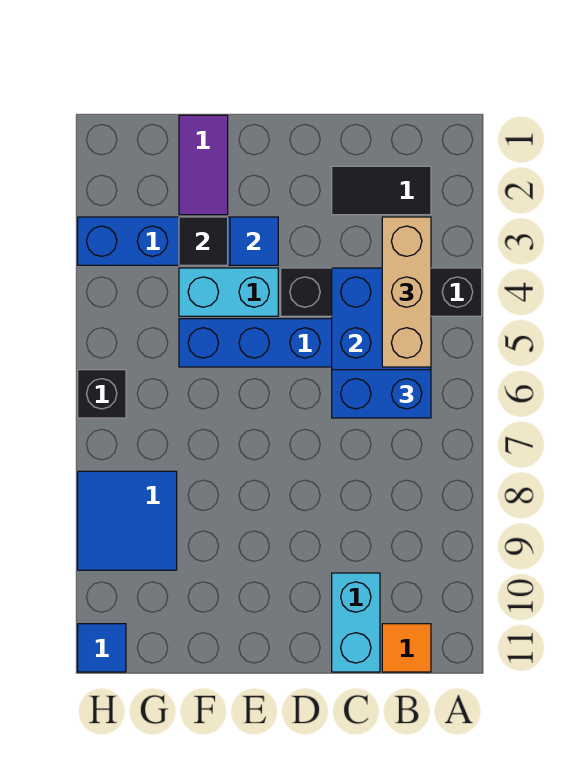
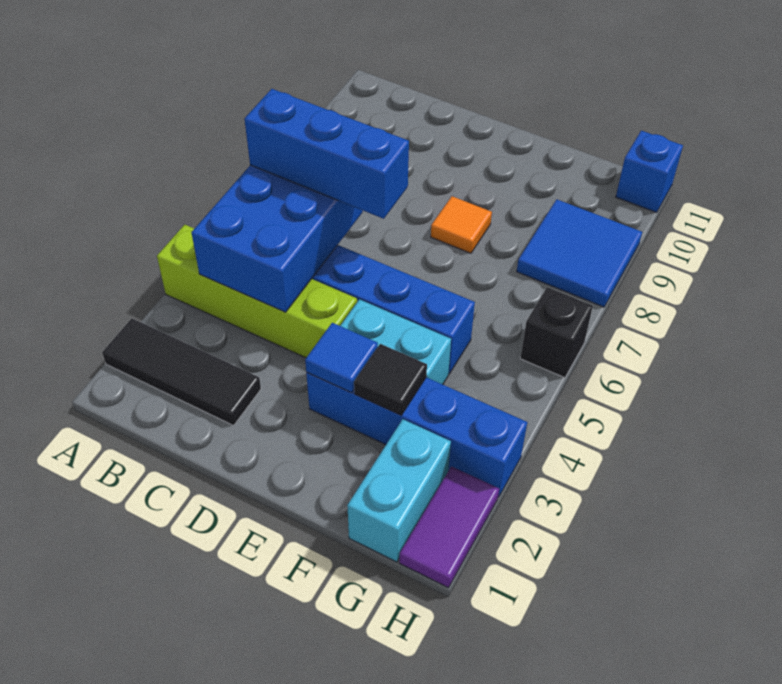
black brick A4:D4 level 1 -> lime brick A4:D4 level 1
black tile B2:C2 level 1 -> black tile A2:C2 level 1
tan brick B3:B5 level 3 -> none
blue brick B6:C6 level 3 -> blue brick B6:D6 level 3
orange tile B11 level 1 -> orange tile E8 level 1
cyan brick C10:C11 level 1 -> cyan brick G1:G2 level 1
purple tile F1:F2 level 1 -> purple tile H1:H2 level 1
blue tile H11 level 1 -> blue brick H11 level 1

